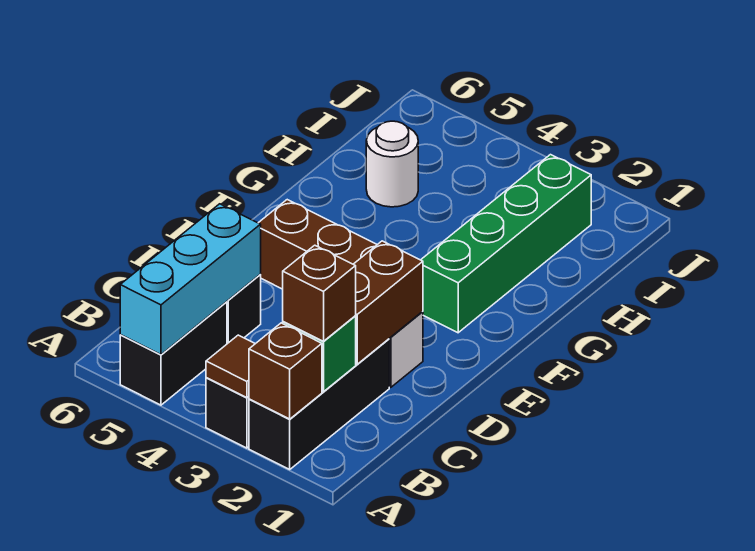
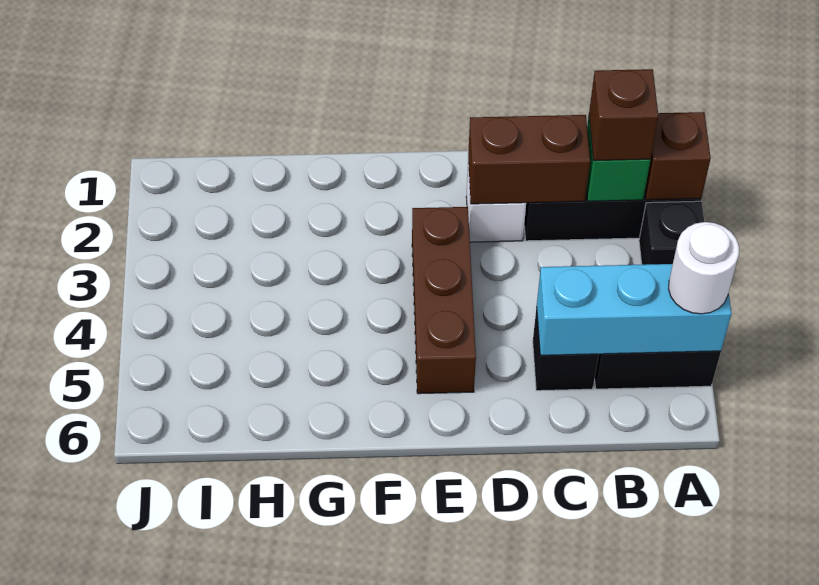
brown tile A3 level 2 -> none
green brick F2:I2 level 1 -> none
white round brick H5 level 1 -> white round brick A5 level 3

